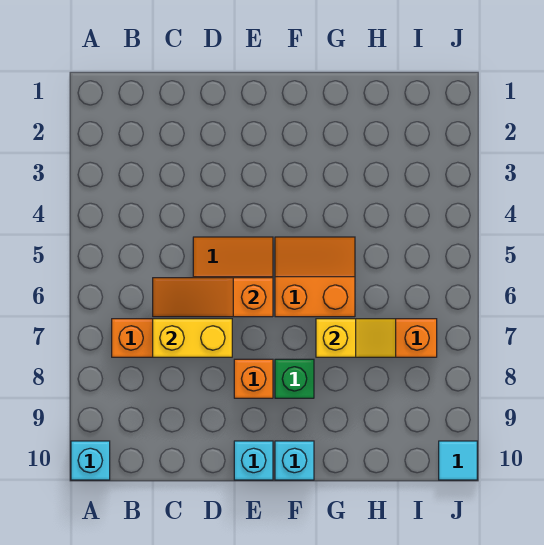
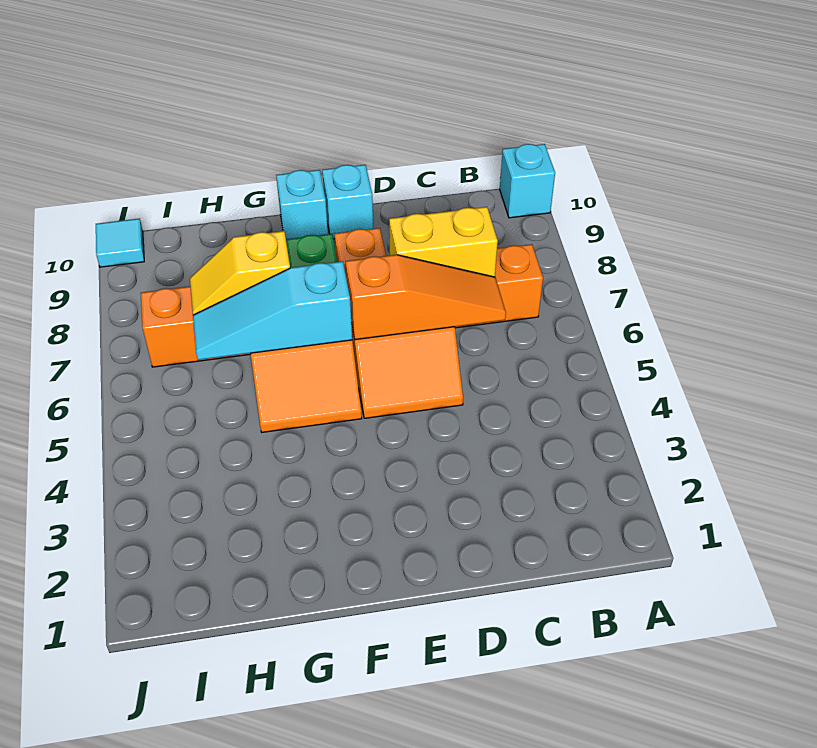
none -> cyan slope F6:H6 level 2 top F

